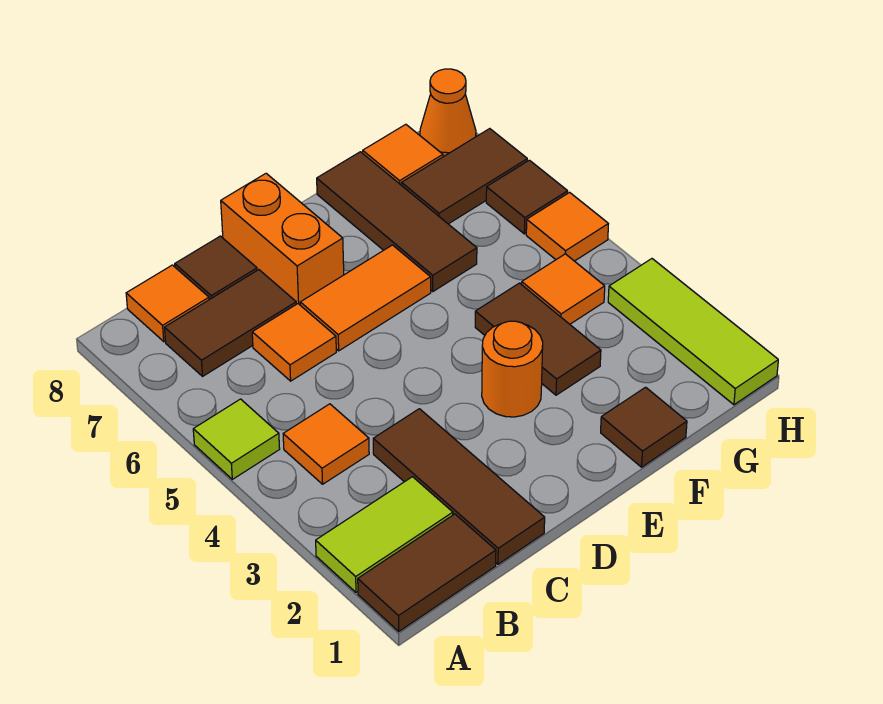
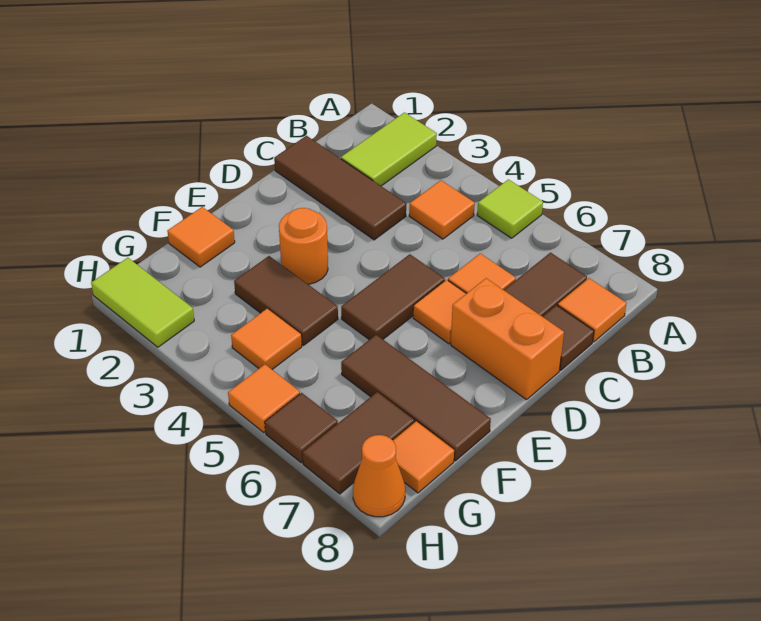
brown tile A1:B1 level 1 -> brown tile D5:E5 level 1
orange tile D6:E6 level 1 -> orange tile D6 level 1
brown tile F1 level 1 -> orange tile F1 level 1
lime tile H1:H3 level 1 -> lime tile H1:H2 level 1

